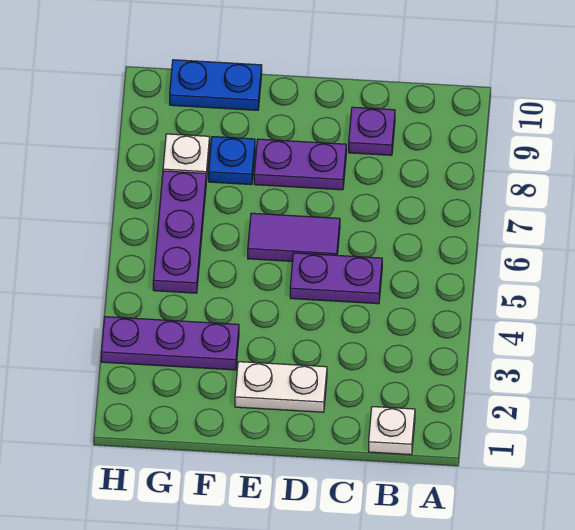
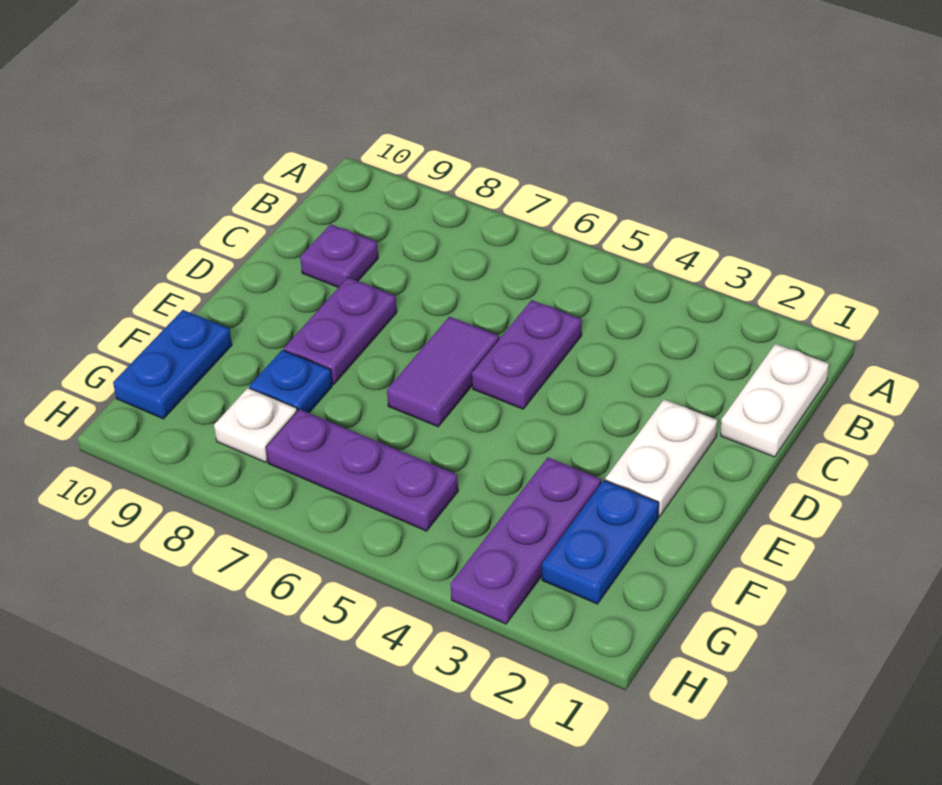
white plate B1 level 1 -> white plate B1:C1 level 1
none -> blue plate F2:G2 level 1

